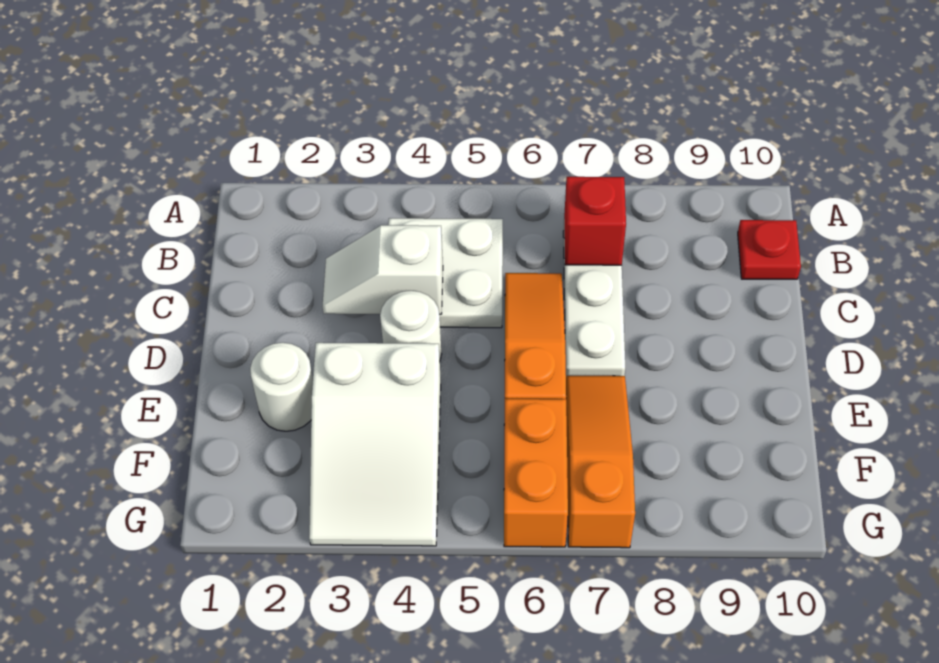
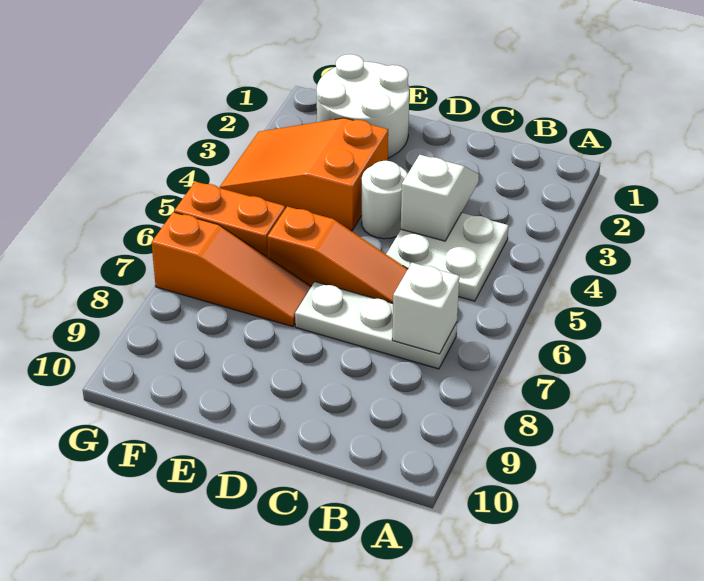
red brick B7 level 2 -> white brick B7 level 2
red plate B10 level 1 -> none
white round brick E2 level 1 -> white round brick E1:F2 level 1
white slope E3:G4 level 1 top E -> orange slope E3:G4 level 1 top E

